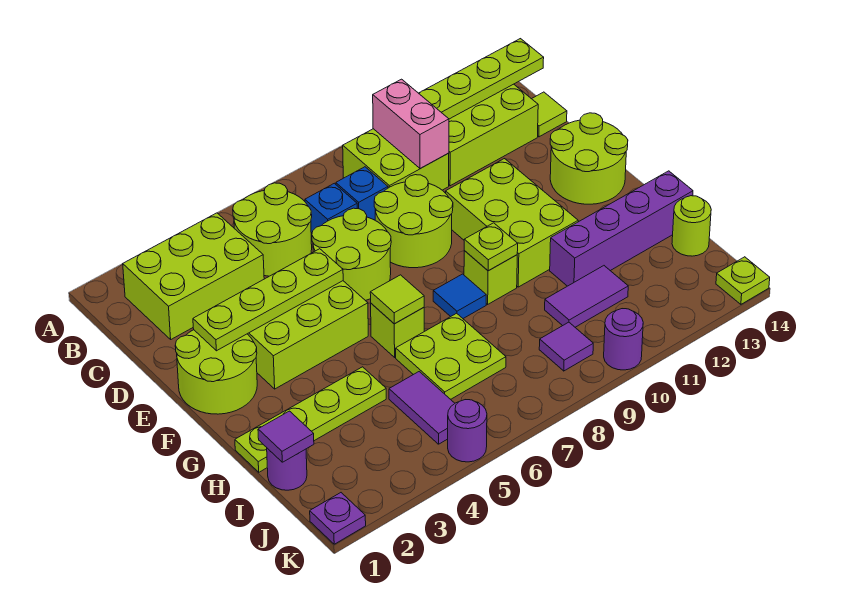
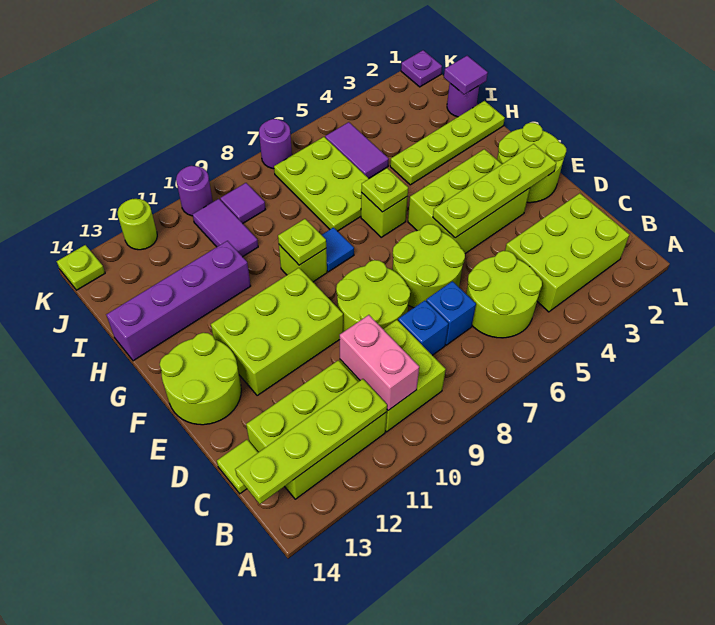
lime brick E10:G11 level 1 -> lime brick E10:F12 level 1
lime tile G6 level 2 -> lime plate G6 level 2
lime plate H6:I7 level 1 -> lime plate H6:J7 level 1
purple tile I10:I11 level 1 -> purple tile I10:J10 level 1
lime round brick I14 level 1 -> lime round brick K12 level 1
purple round brick K5 level 1 -> purple round brick K7 level 1

